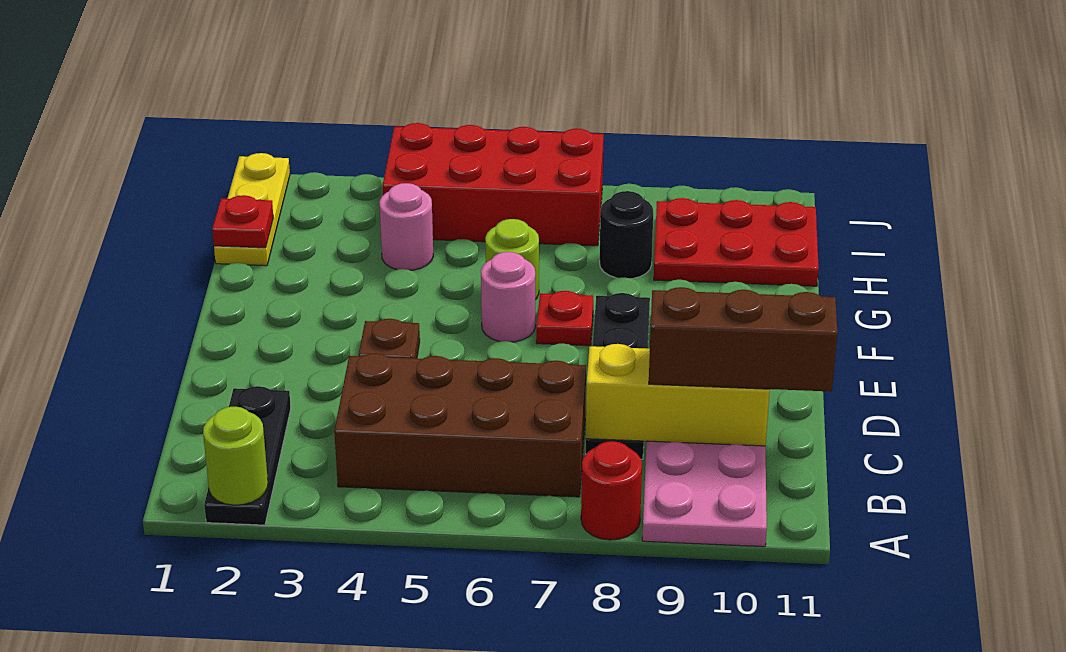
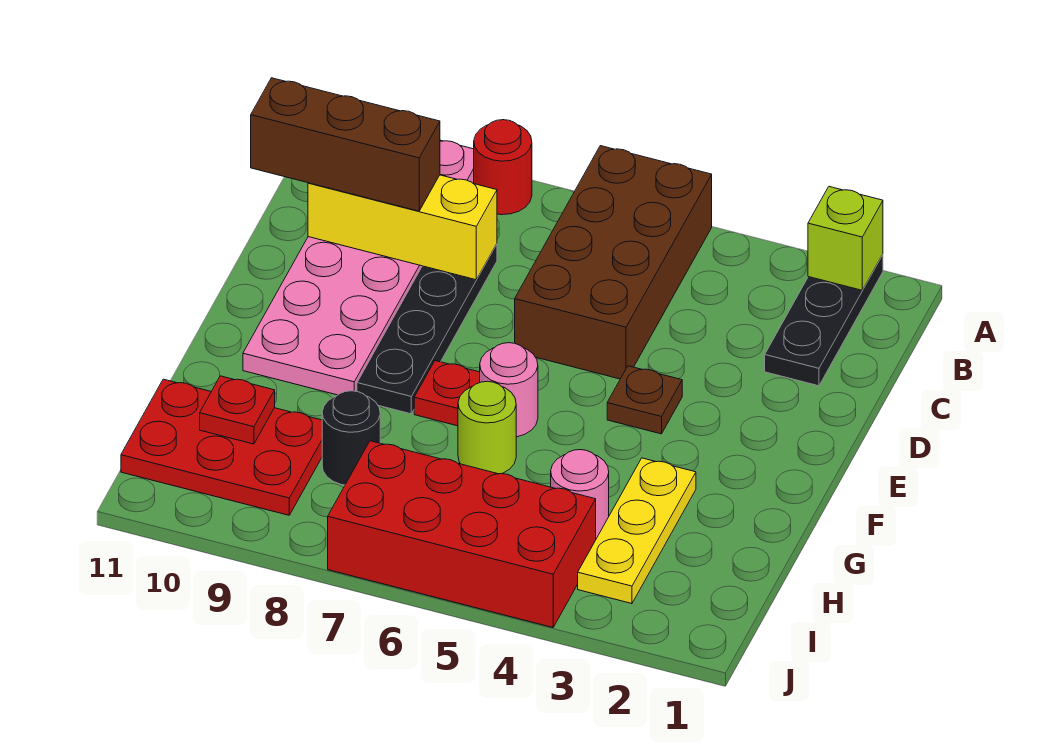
lime round brick A2 level 2 -> lime brick A2 level 2
brown brick B4:C7 level 1 -> brown brick A5:D6 level 1
yellow plate H1:J1 level 1 -> yellow plate G3:I3 level 1
red plate H1 level 2 -> red plate H10 level 2

